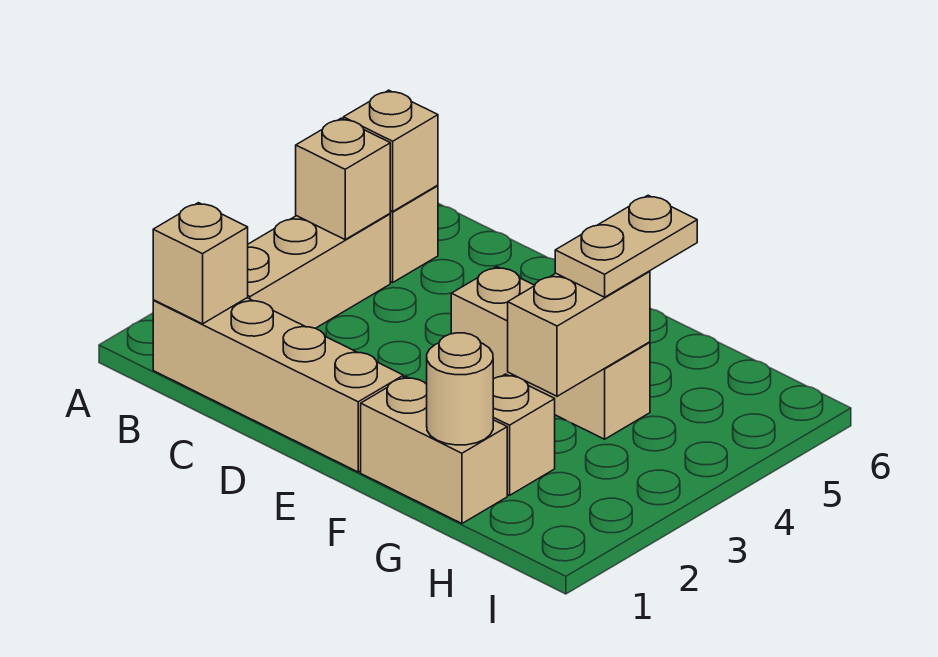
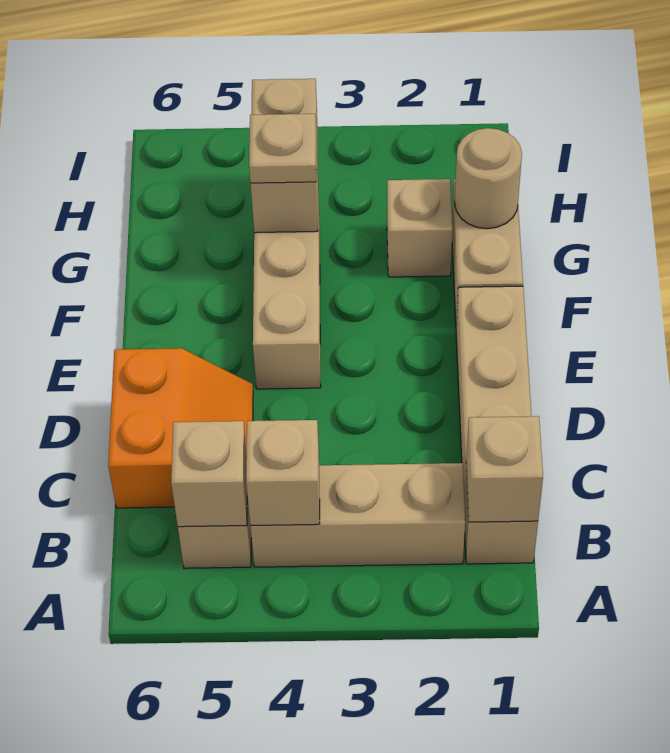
none -> orange slope C5:D6 level 1 top 6
tan brick G3:G4 level 2 -> tan brick G4:H4 level 2
tan plate G4:G5 level 3 -> tan plate G4 level 3

